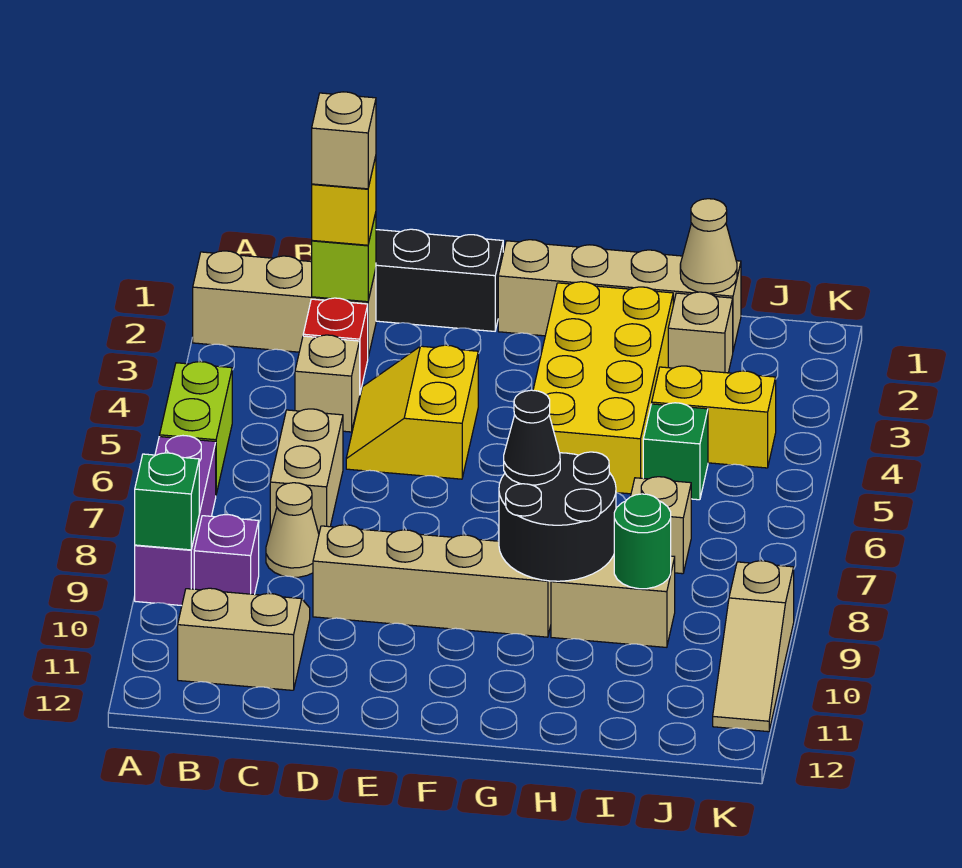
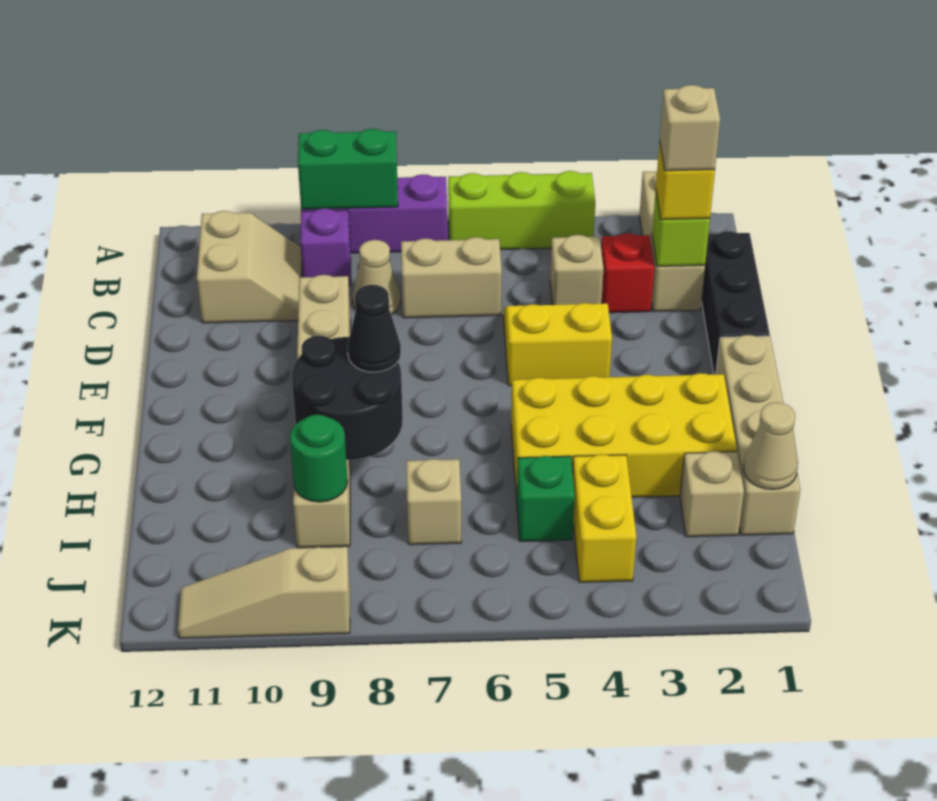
lime brick A5:A6 level 1 -> lime brick A4:A6 level 1
green brick A9 level 2 -> green brick A8:A9 level 2

